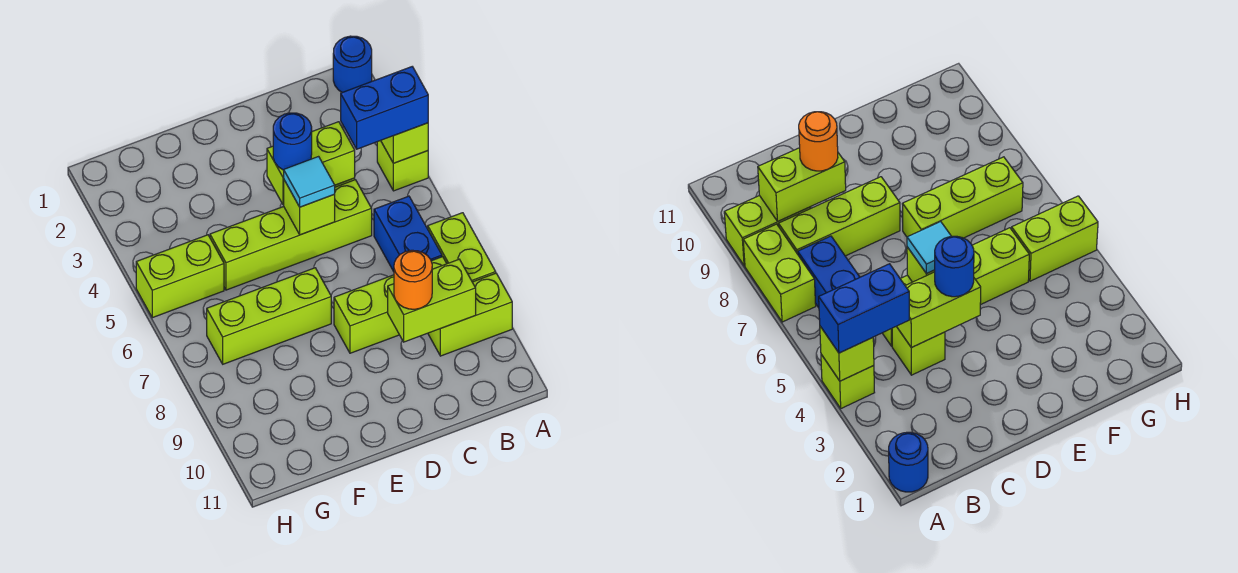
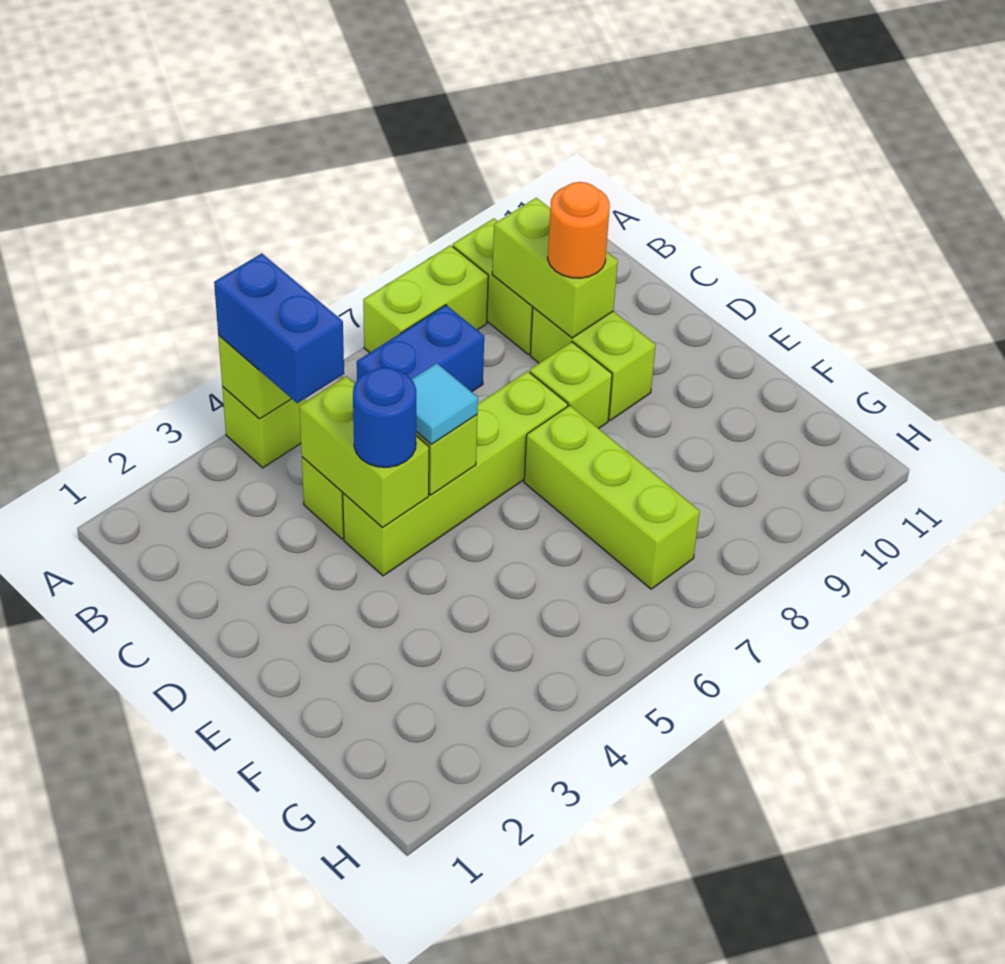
blue round brick A1 level 1 -> none
lime brick B8:D8 level 1 -> lime brick D8 level 1
lime brick C5:F5 level 1 -> lime brick D4:D7 level 1
lime brick G5:H5 level 1 -> lime brick C9:D9 level 1

